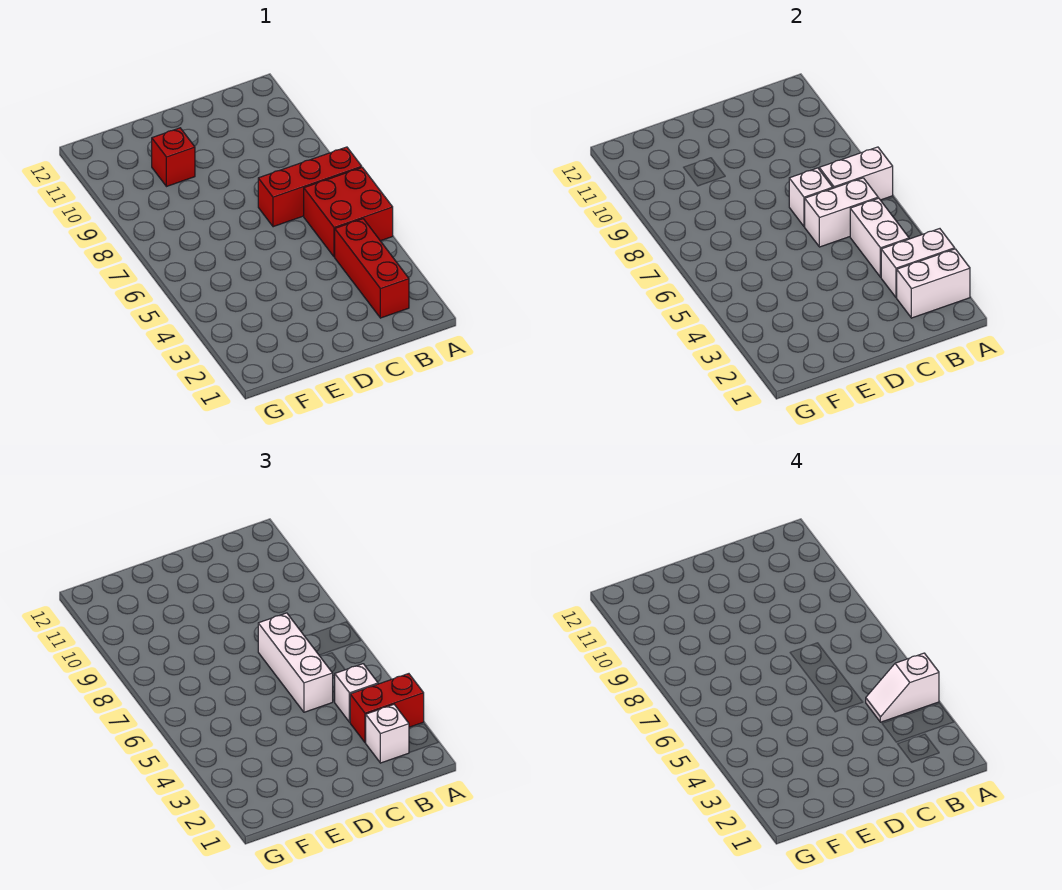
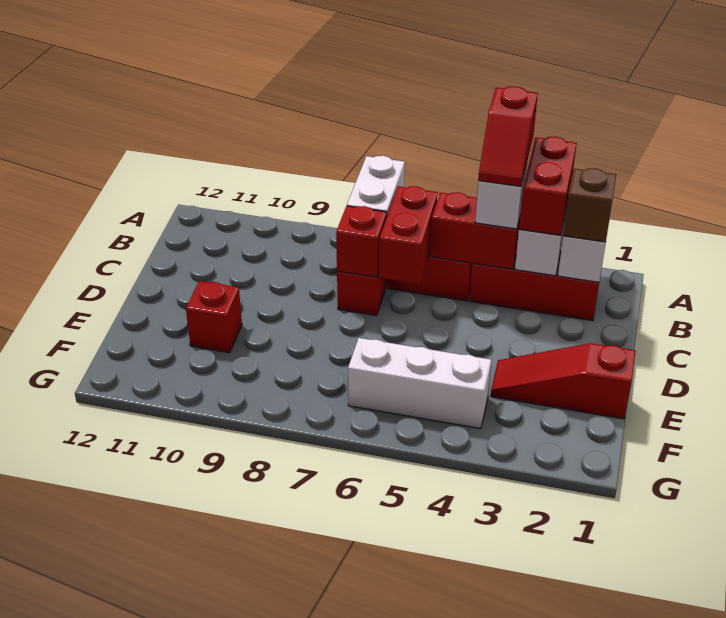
white slope A4:B4 level 4 top A -> red slope A4:B4 level 4 top A
white brick B2 level 3 -> brown brick B2 level 3
white brick B4:B5 level 2 -> red brick B4:B5 level 2
white brick B6:C6 level 2 -> red brick B6:C6 level 2
white brick C5:C7 level 3 -> white brick F4:F6 level 1
white brick C7 level 2 -> red brick C7 level 2
none -> red slope E1:E3 level 1 top 1

